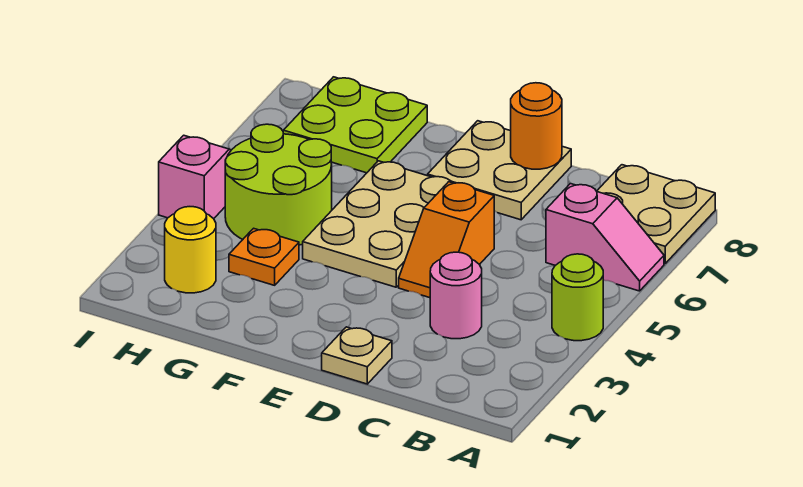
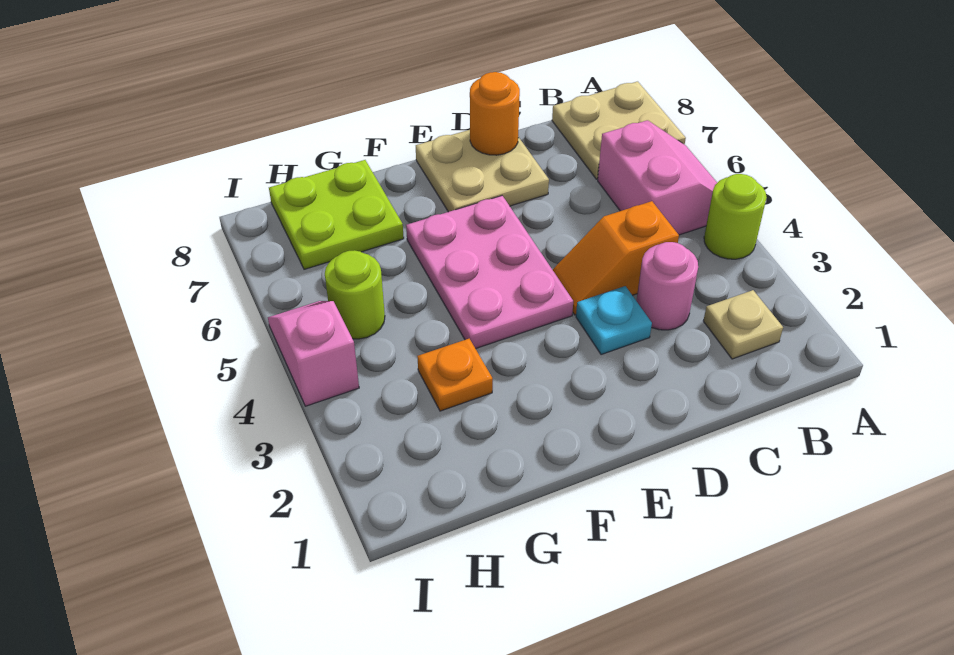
pink slope A6:B6 level 1 top B -> pink slope A5:B6 level 1 top B
tan plate D1 level 1 -> tan plate B2 level 1
none -> cyan plate D3 level 1
orange slope D4:D5 level 1 top 5 -> orange slope C4:D4 level 1 top C
tan plate E4:F6 level 1 -> pink plate E4:F6 level 1
lime round brick G4:H5 level 1 -> lime round brick H5 level 1
yellow round brick H2 level 1 -> none

